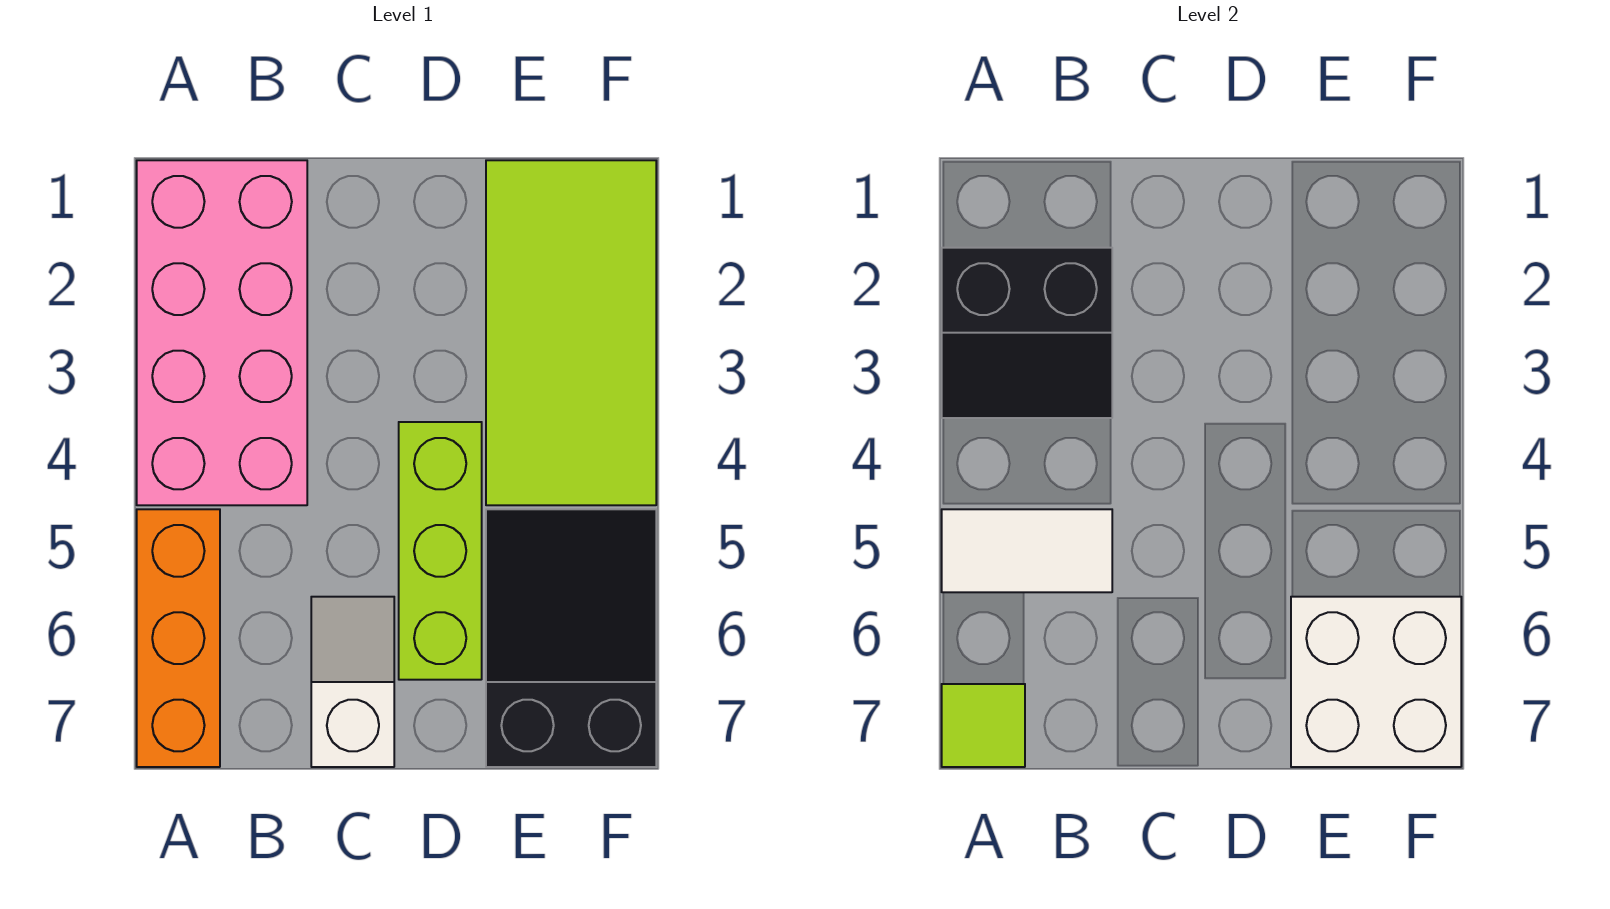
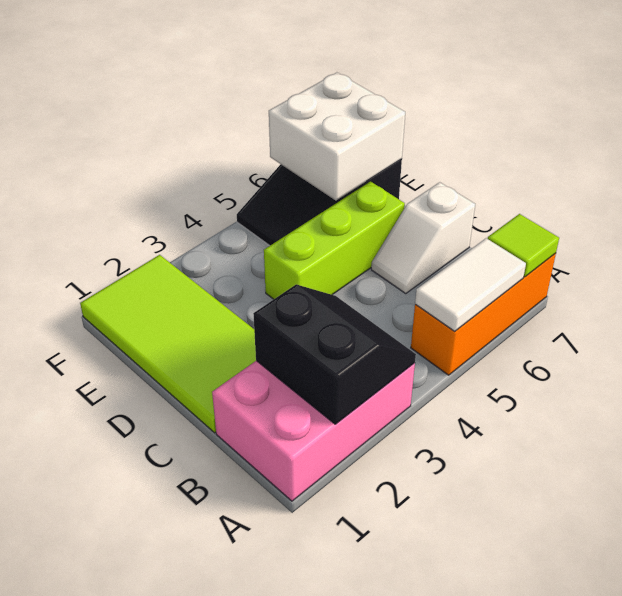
pink brick A1:B4 level 1 -> pink brick A1:B3 level 1
white tile A5:B5 level 2 -> white tile A5:A6 level 2
lime tile E1:F4 level 1 -> lime tile C1:F2 level 1

